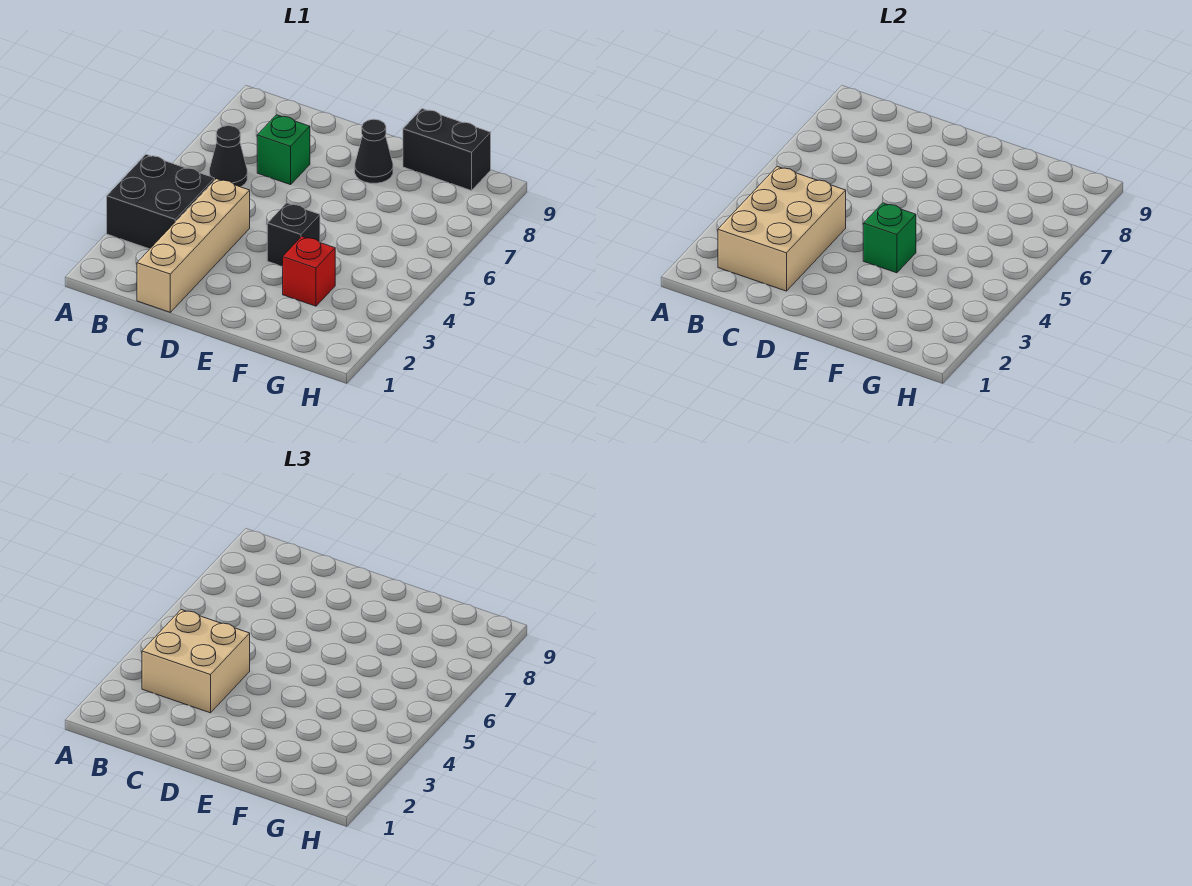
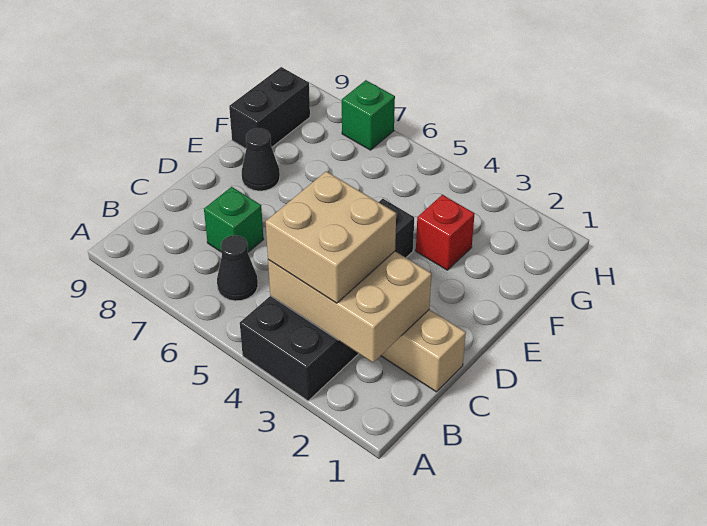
green brick E4 level 2 -> green brick H7 level 1

